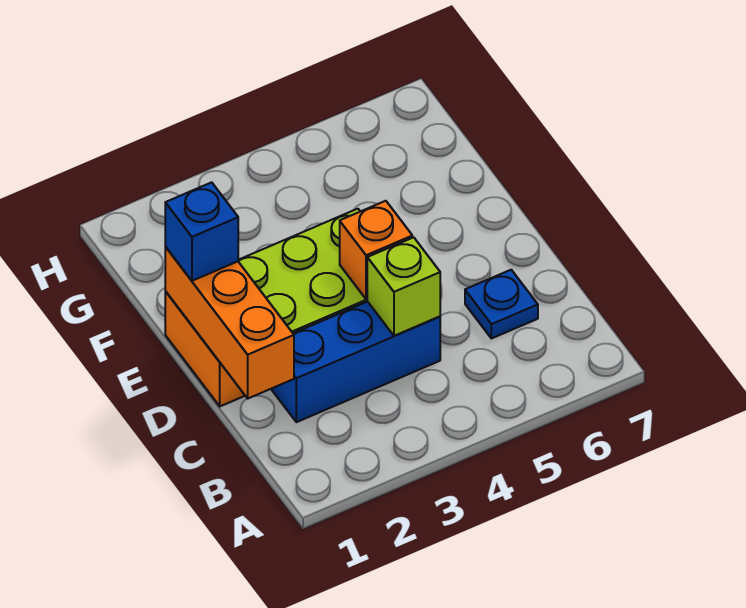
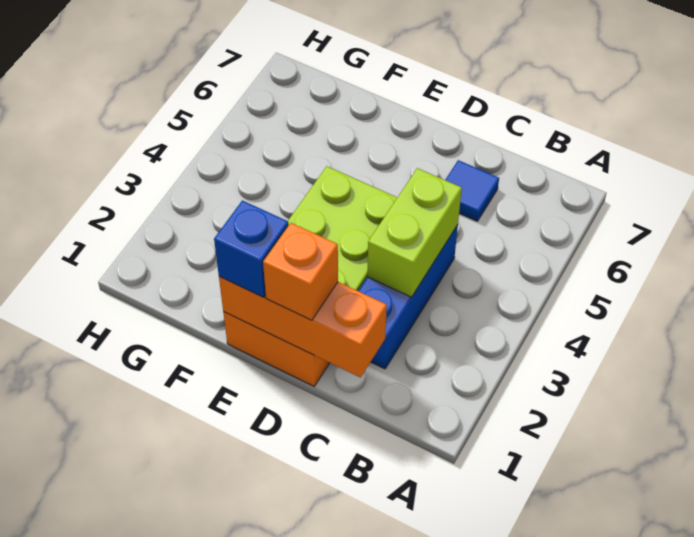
lime brick C4 level 2 -> lime brick C3:C4 level 2
blue plate C6 level 1 -> blue tile C6 level 1
orange brick D4 level 2 -> orange brick D1 level 3

